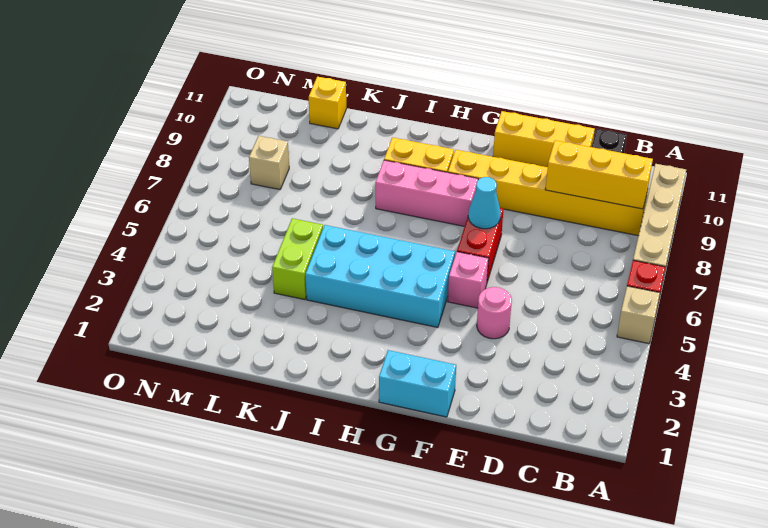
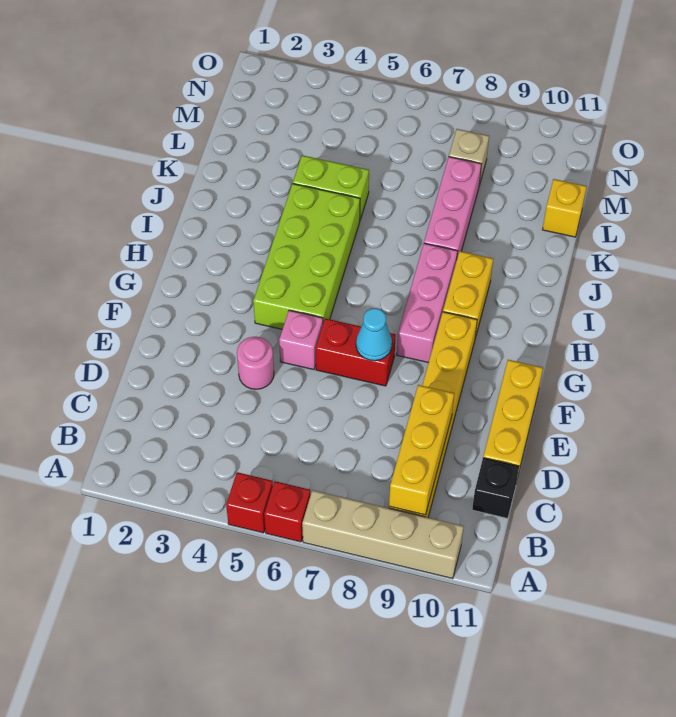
tan brick A5 level 1 -> red brick A5 level 1
cyan brick F1:G1 level 1 -> none
cyan brick G4:J5 level 1 -> lime brick G4:J5 level 1
none -> pink brick J8:L8 level 1

